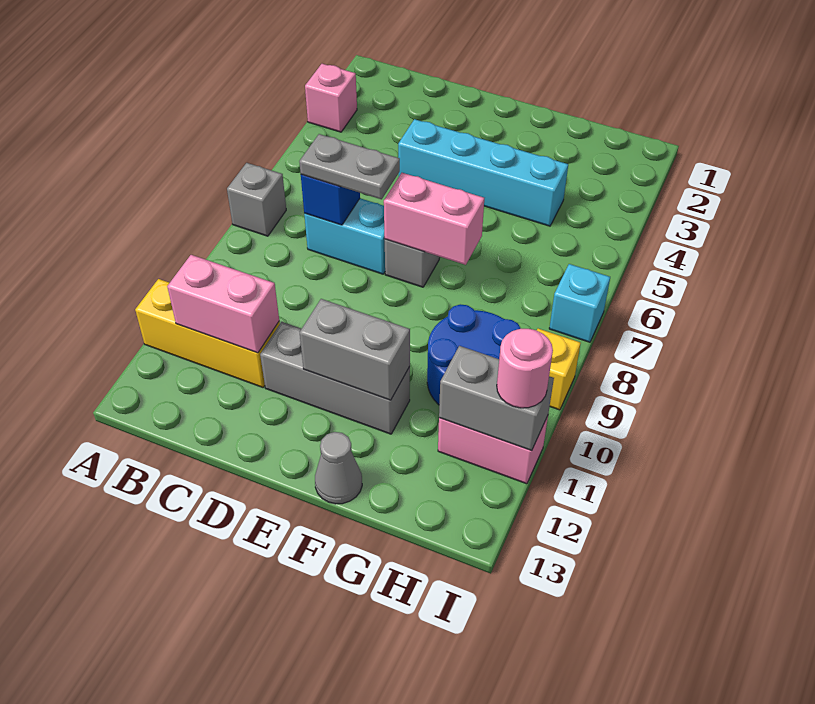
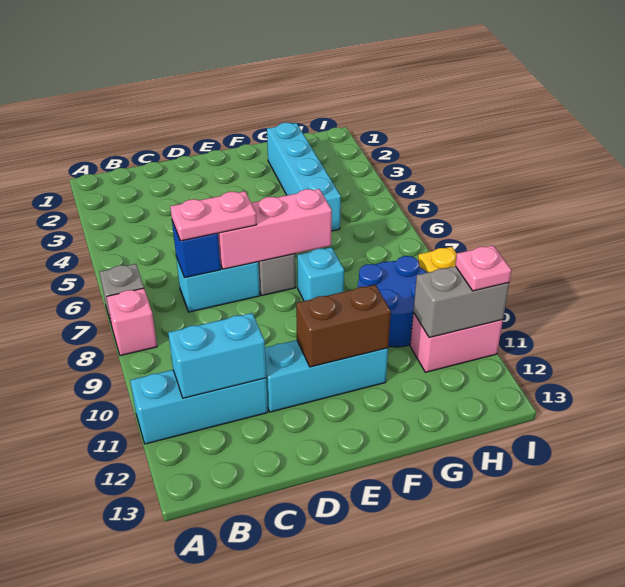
pink brick A3 level 1 -> pink brick A8 level 1
yellow brick A11:C11 level 1 -> cyan brick A11:C11 level 1
pink brick B11:C11 level 2 -> cyan brick B11:C11 level 2
grey plate C7:D7 level 3 -> pink plate C7:D7 level 3
cyan brick D4:G4 level 1 -> cyan brick G2:G5 level 1
grey brick D11:F11 level 1 -> cyan brick D11:F11 level 1
pink brick E7:F7 level 2 -> pink brick D7:F7 level 2
grey brick E11:F11 level 2 -> brown brick E11:F11 level 2
grey cone F13 level 1 -> none
cyan brick I7 level 1 -> cyan brick F8 level 1
pink round brick I11 level 3 -> pink plate I11 level 3

